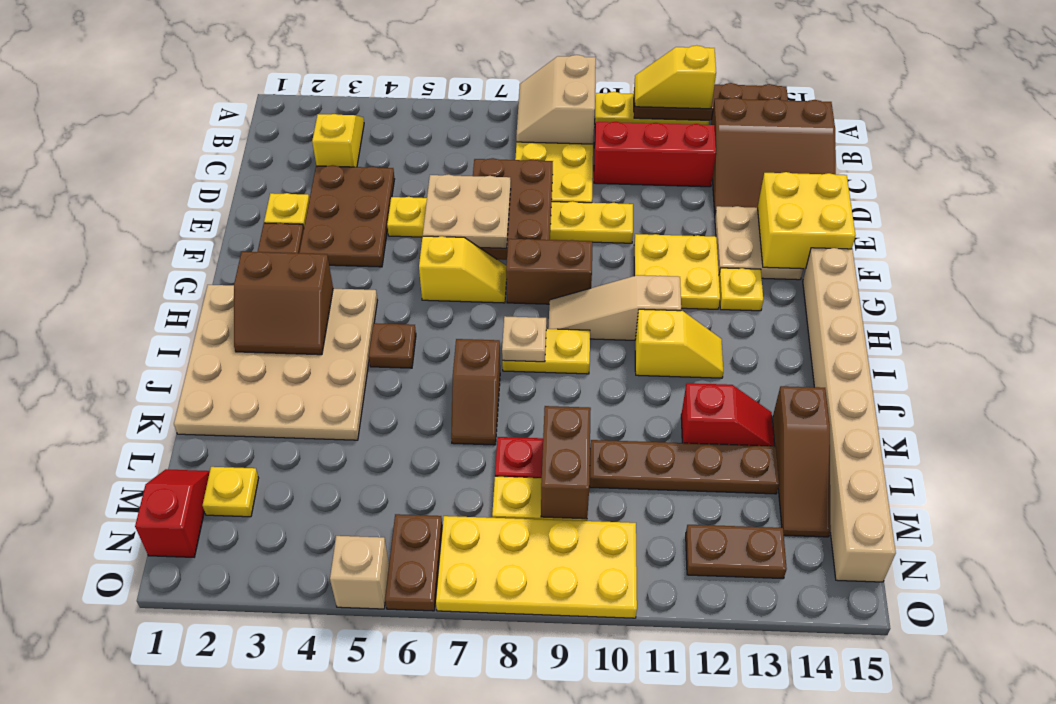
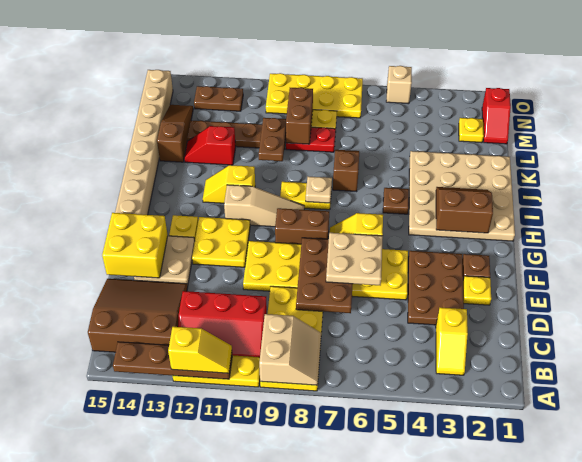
yellow plate E5:E10 level 1 -> yellow plate E5:F10 level 1
brown plate N6:O6 level 1 -> brown plate K10:L10 level 2

